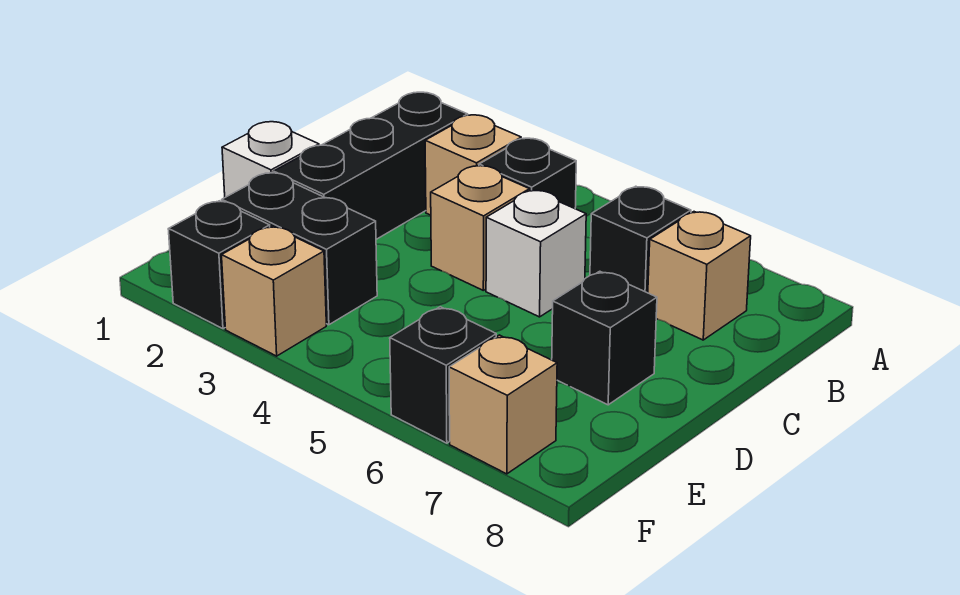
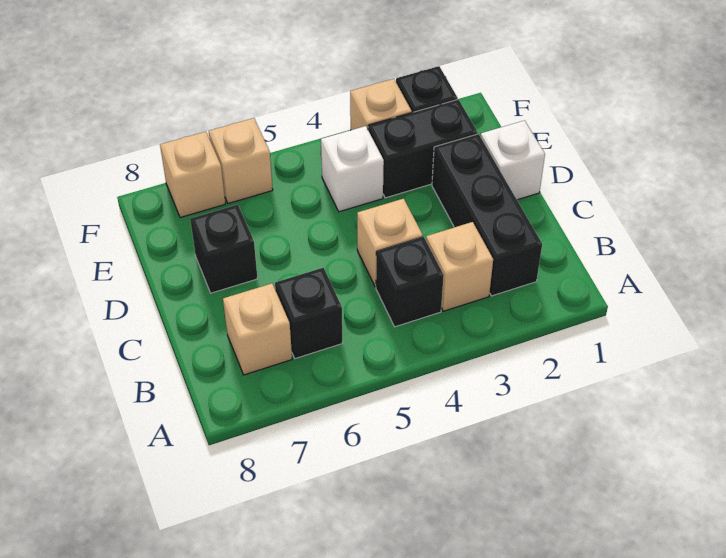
white brick C5 level 1 -> white brick E4 level 1
black brick F6 level 1 -> tan brick F6 level 1

